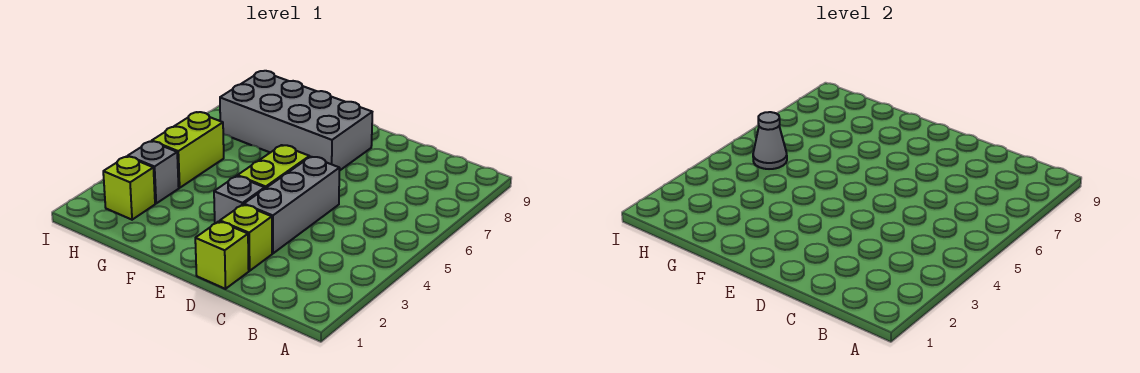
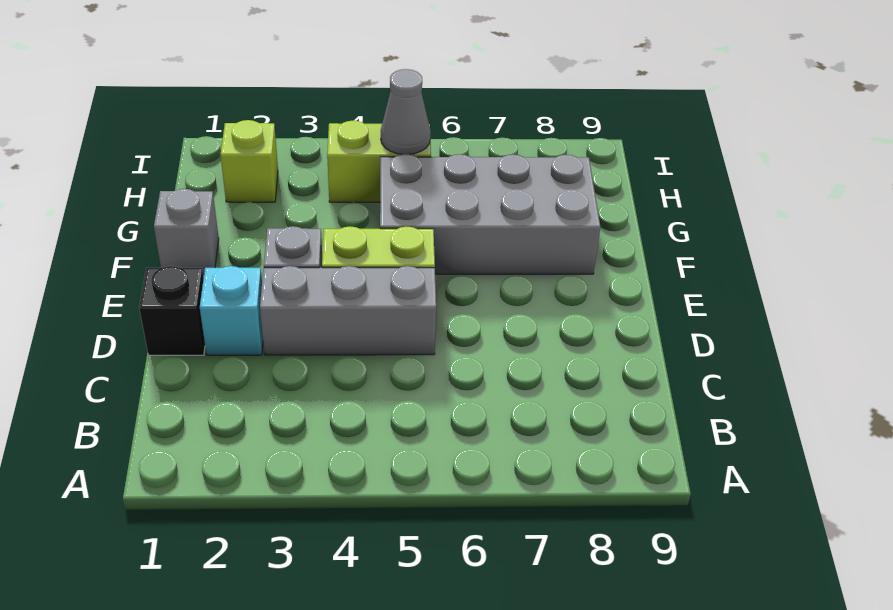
lime brick D1 level 1 -> black brick D1 level 1
lime brick D2 level 1 -> cyan brick D2 level 1
grey brick E7:H8 level 1 -> grey brick F5:G8 level 1
grey brick H3 level 1 -> grey brick F1 level 1

